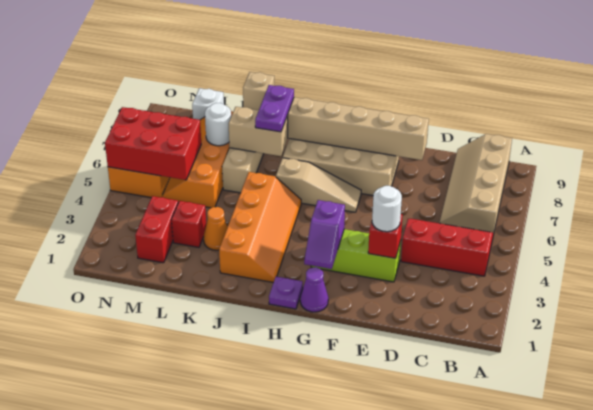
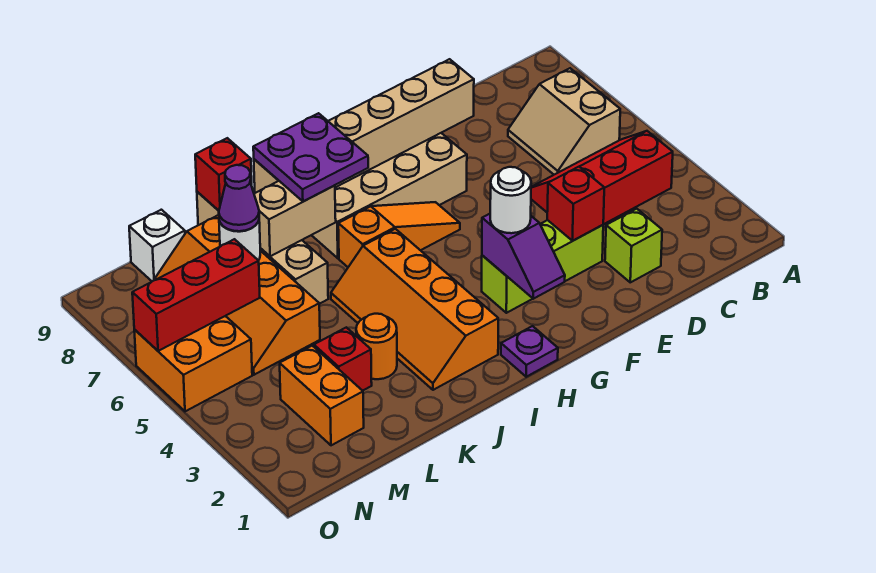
tan slope B6:C9 level 1 top B -> tan slope B6:C7 level 1 top B
none -> lime brick D2 level 1
white round brick E3 level 3 -> white round brick G3 level 3
purple cone G1 level 1 -> purple cone L7 level 3
tan slope G6:I6 level 1 top I -> orange slope G6:I6 level 1 top I
orange slope I2:J5 level 1 top J -> orange slope I2:J5 level 1 top I
purple plate J7:J8 level 3 -> purple plate I7:J8 level 3
orange cone K3 level 1 -> orange round brick K3 level 1
tan brick K9 level 2 -> red brick K9 level 2
red brick M2:M3 level 1 -> orange brick M2:M3 level 1
red brick M5:O6 level 2 -> red brick M6:O6 level 2

